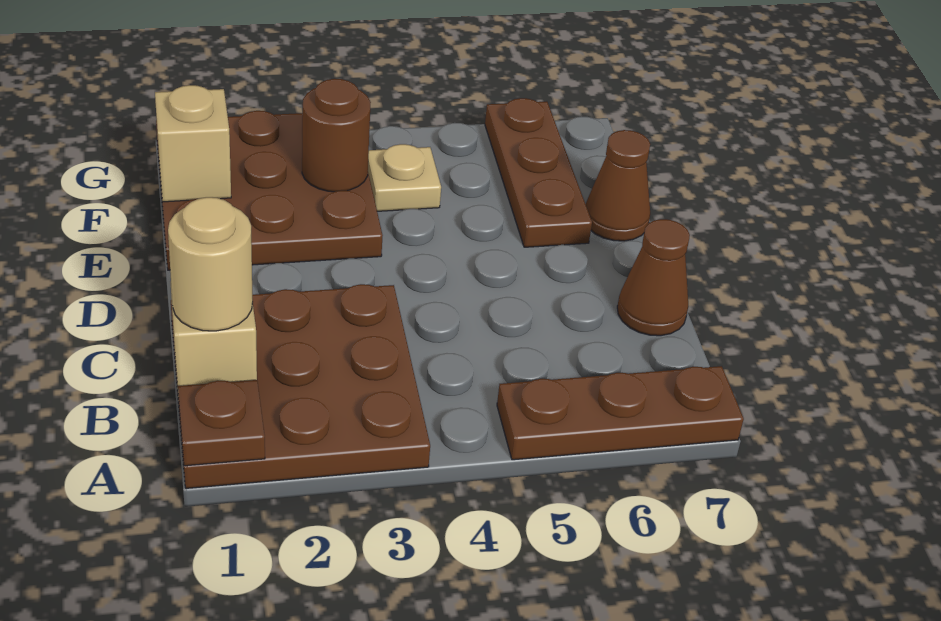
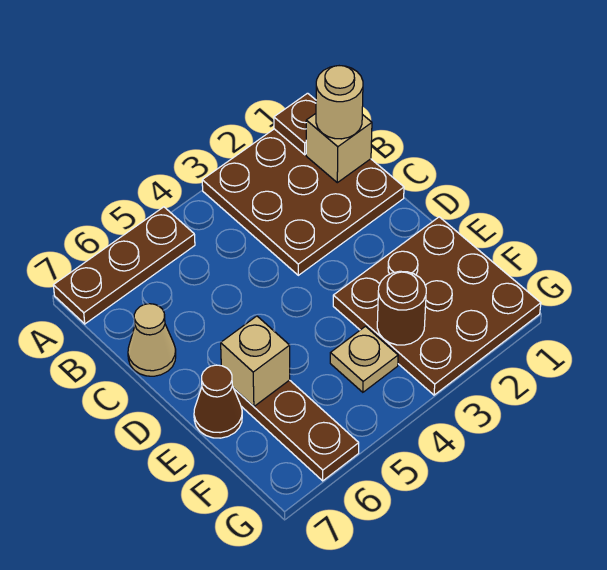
brown cone C7 level 1 -> tan cone C7 level 1
tan brick F1 level 2 -> tan brick E6 level 2

